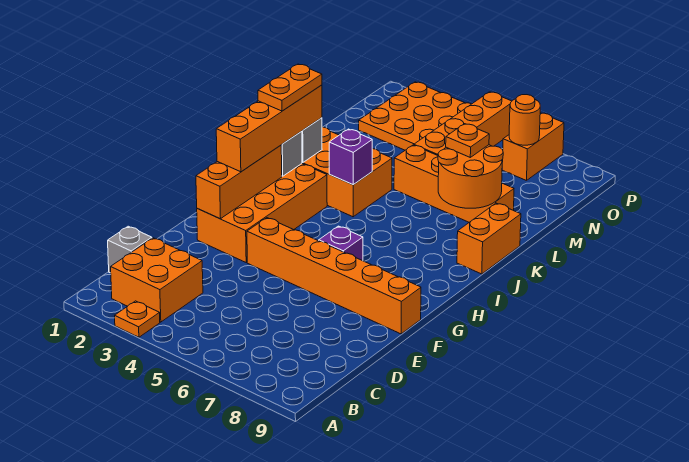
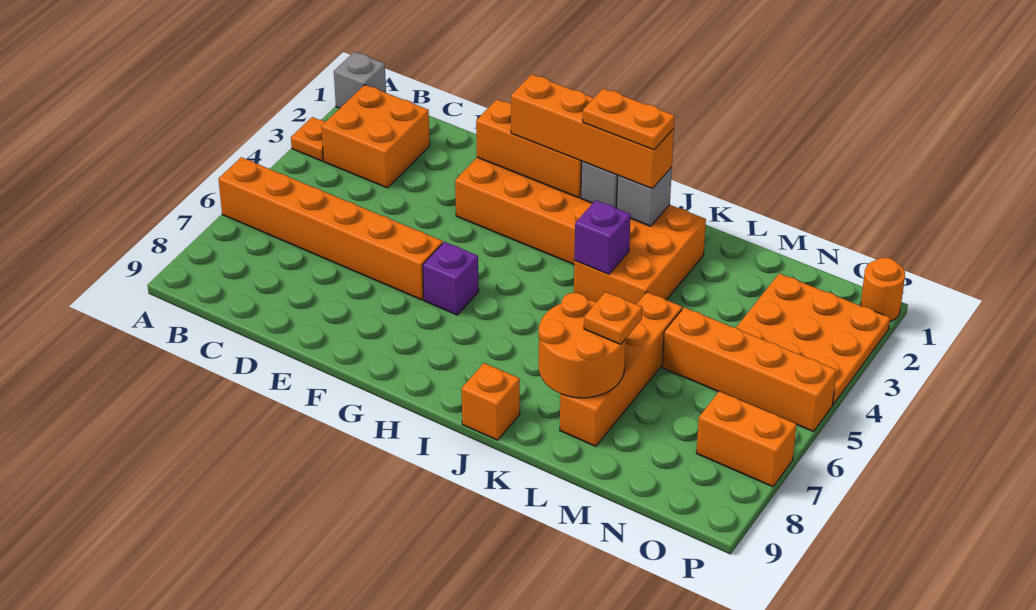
grey brick C1 level 1 -> grey brick A1 level 1
orange brick F4:F9 level 1 -> orange brick A6:F6 level 1
orange brick J9:K9 level 1 -> orange brick J9 level 1
orange round brick O7 level 2 -> orange round brick P1 level 1

